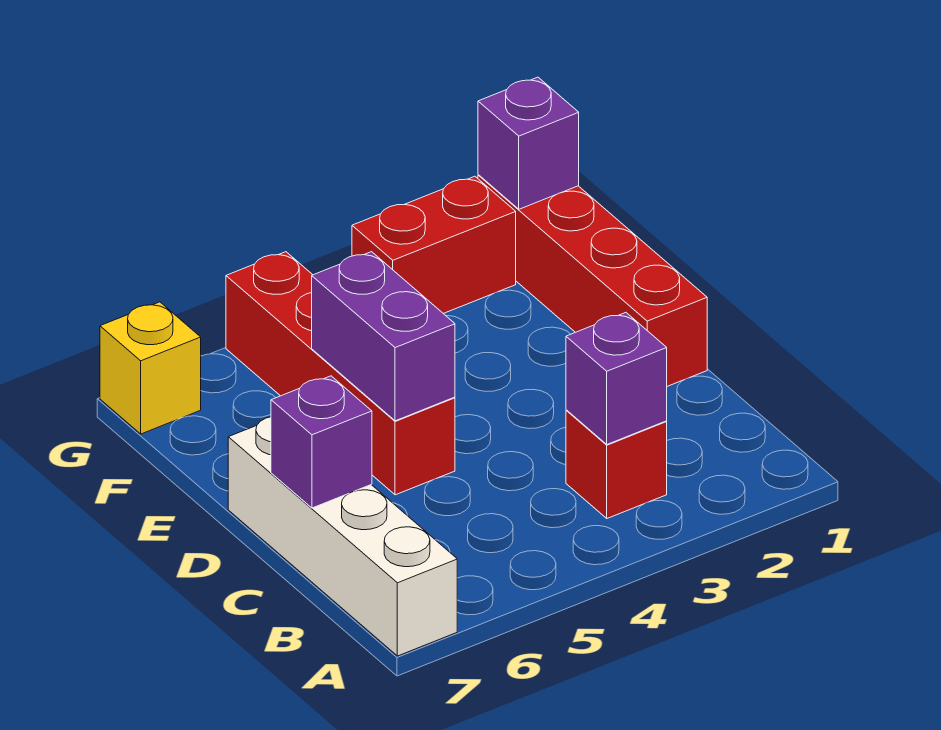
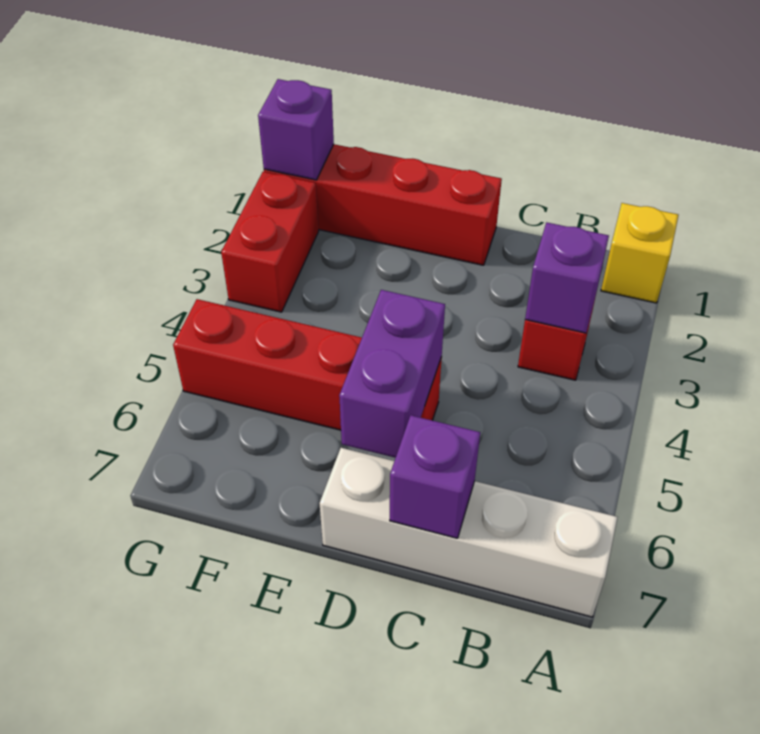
purple brick D5:E5 level 2 -> purple brick D5:D6 level 2
yellow brick G7 level 1 -> yellow brick A1 level 1

